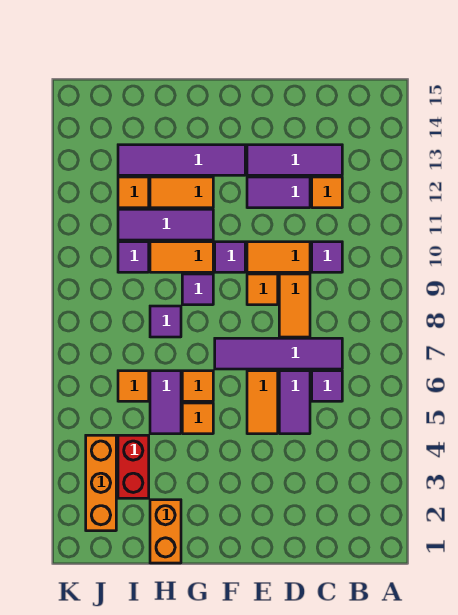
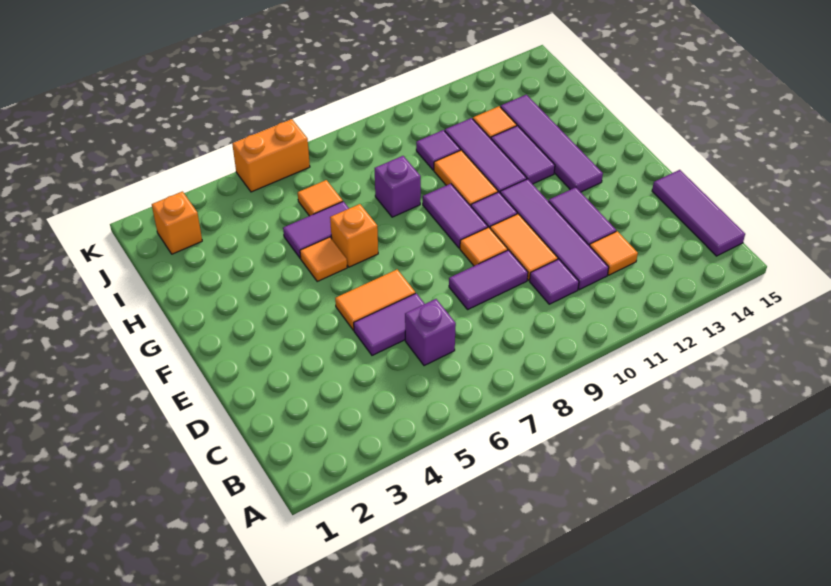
purple tile C6 level 1 -> purple brick C6 level 1
purple tile C7:F7 level 1 -> purple tile C11:F11 level 1
purple tile C13:E13 level 1 -> purple tile B15:D15 level 1
orange tile D8:D9 level 1 -> purple tile D8:D9 level 1
orange tile G6 level 1 -> orange brick G6 level 1
purple tile G9 level 1 -> purple tile F9:G9 level 1
orange tile G12:H12 level 1 -> purple tile G12:H12 level 1
orange brick H1:H2 level 1 -> orange brick K5:K6 level 1
purple tile H8 level 1 -> purple brick H8 level 1
red brick I3:I4 level 1 -> none
orange brick J2:J4 level 1 -> orange brick J2 level 1

